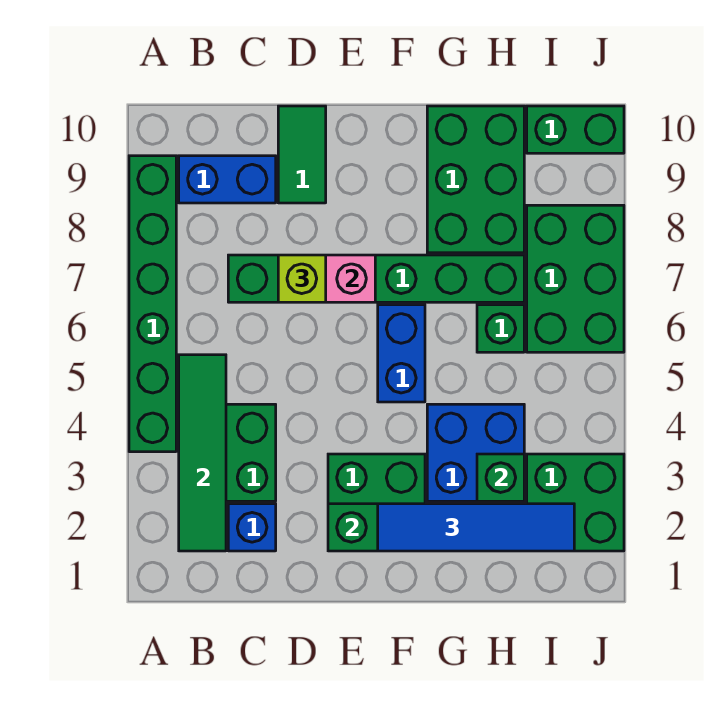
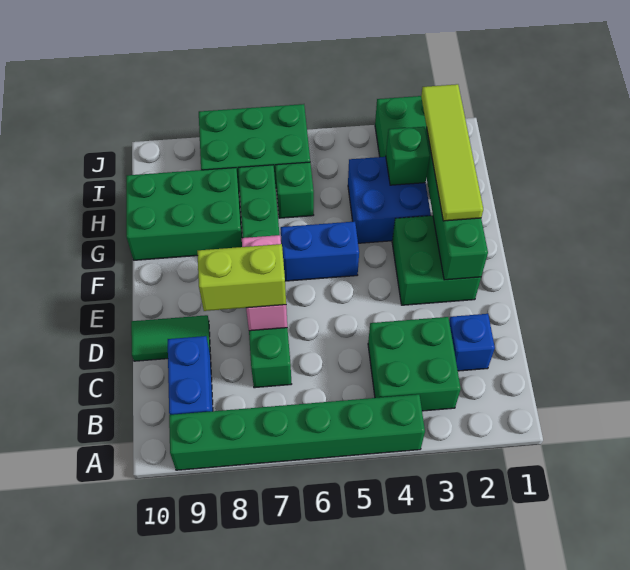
green tile B2:B5 level 2 -> none
lime brick D7 level 3 -> lime brick D7:D8 level 3
blue tile F2:I2 level 3 -> lime tile F2:I2 level 3
green brick I10:J10 level 1 -> none

